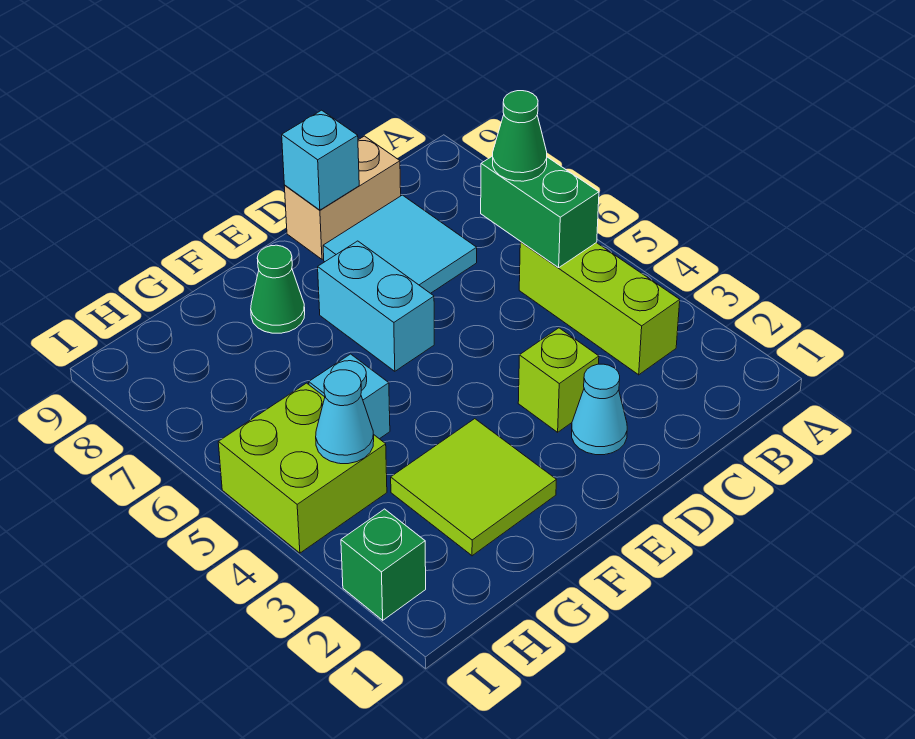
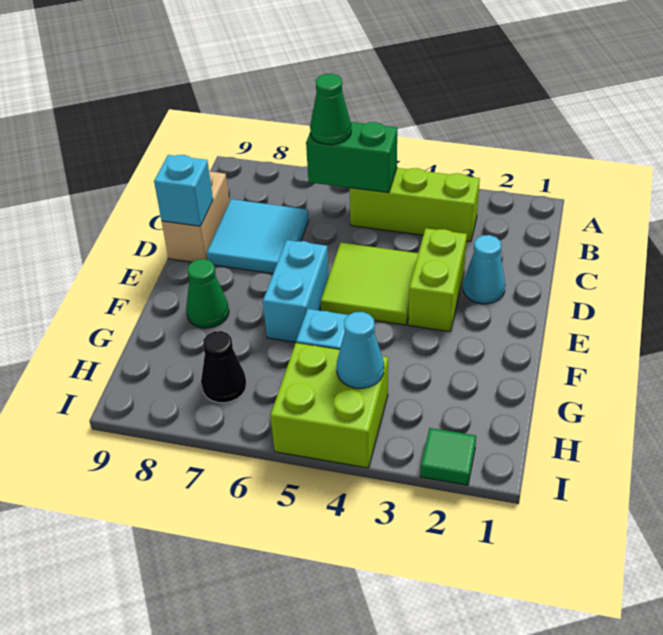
lime brick D3 level 1 -> lime brick D3:E3 level 1
cyan brick E6:E7 level 1 -> cyan brick E6:F6 level 1
lime tile F2:G3 level 1 -> lime tile D4:E5 level 1
none -> black cone H7 level 1
green brick I2 level 1 -> green tile I2 level 1

